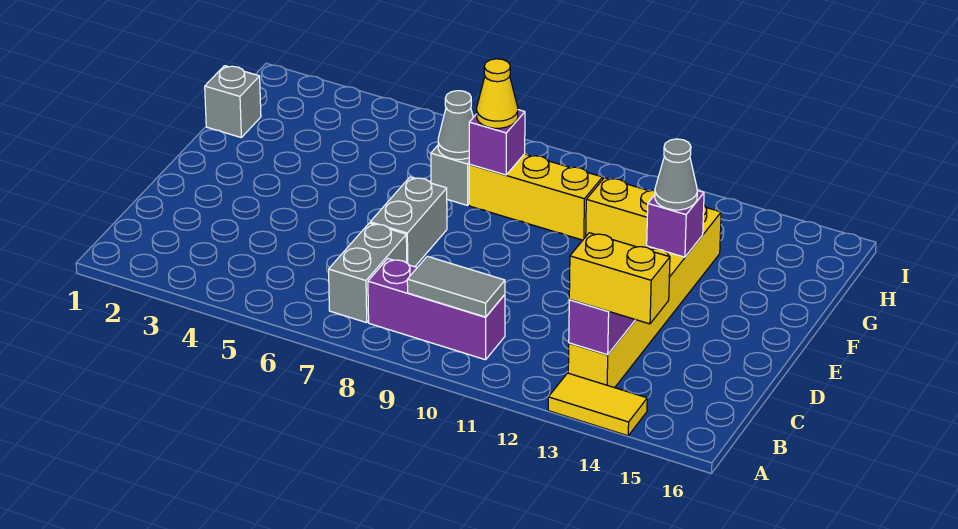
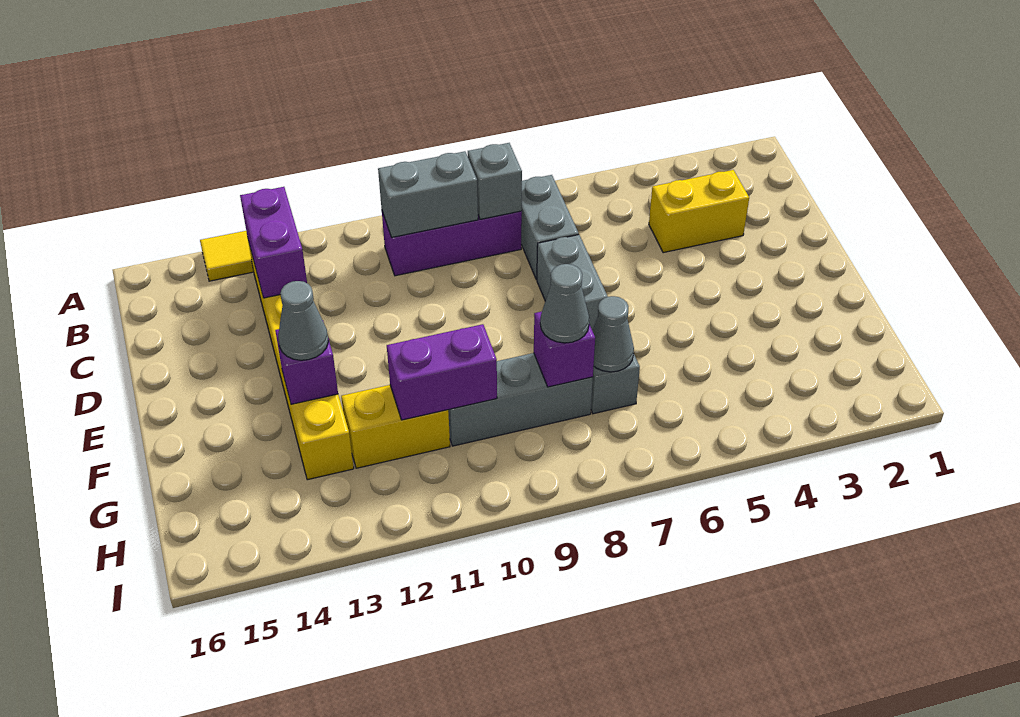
grey tile B9:B10 level 2 -> grey brick B9:B10 level 2
yellow brick B13:B14 level 3 -> yellow brick C3:C4 level 1
grey brick G1 level 1 -> grey brick B8 level 2
yellow brick G8:G10 level 1 -> grey brick G8:G10 level 1
yellow cone G8 level 3 -> grey cone G8 level 3
none -> purple brick G10:G11 level 2

